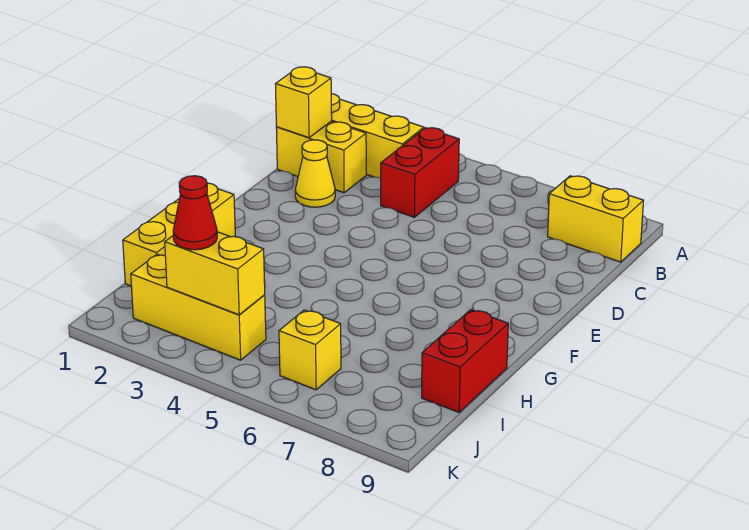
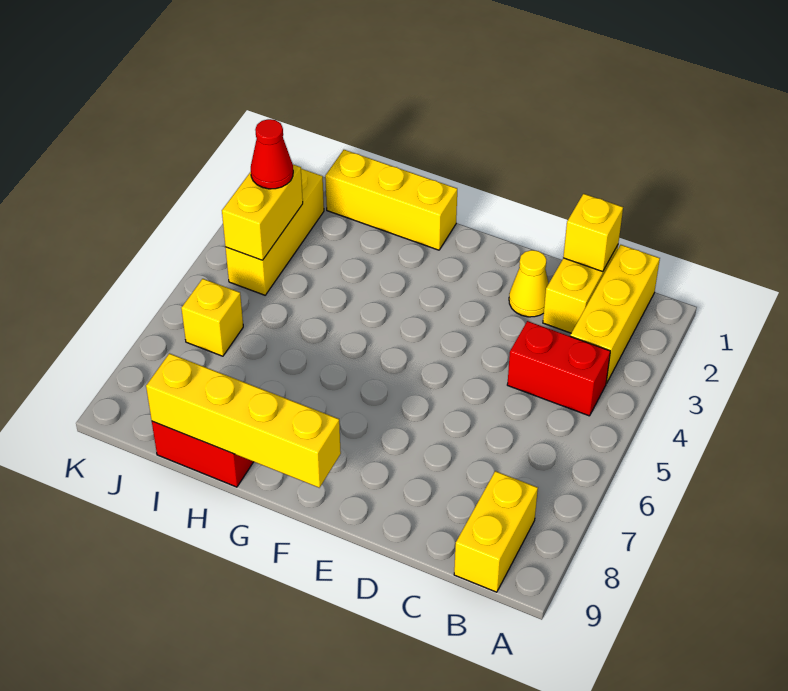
none -> yellow brick F9:I9 level 2

